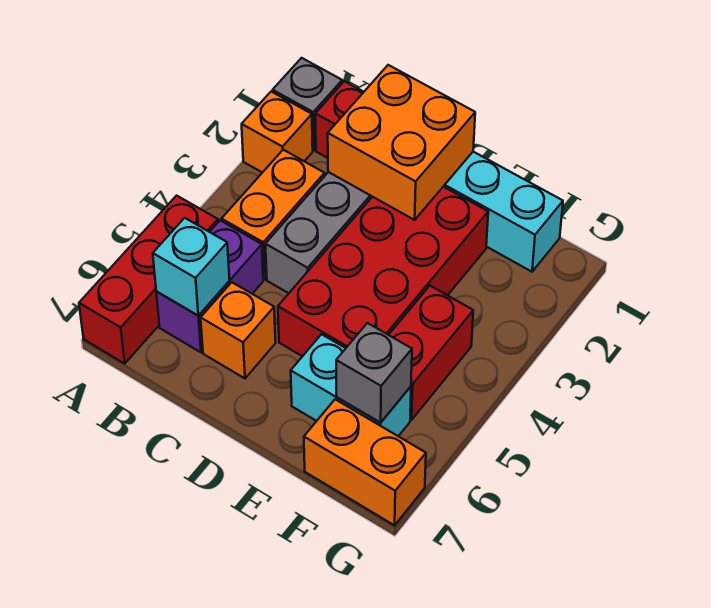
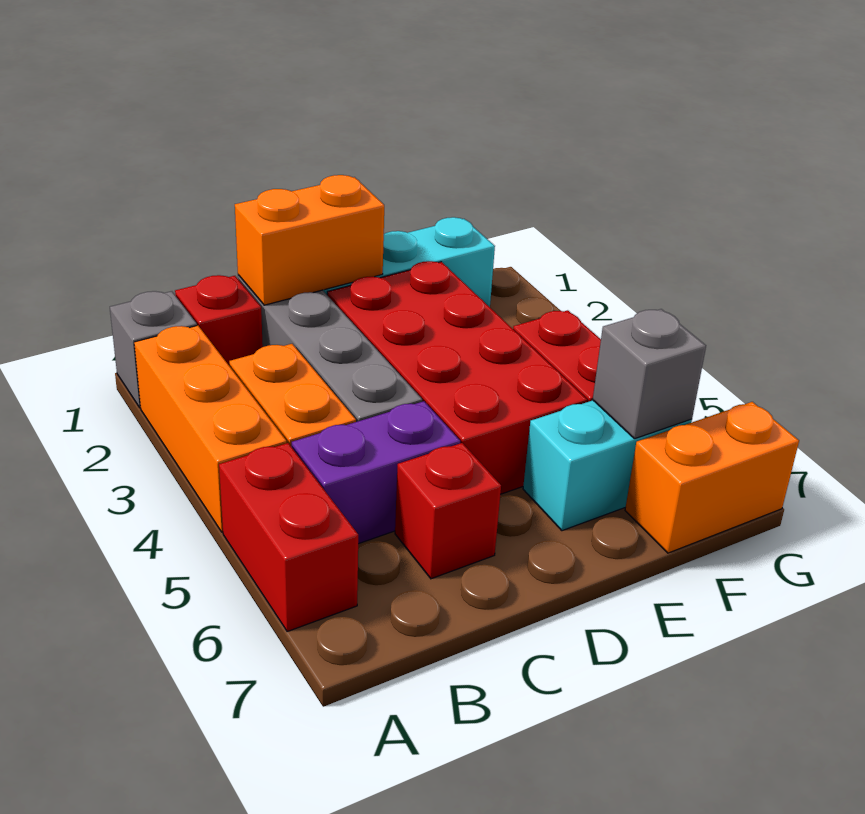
orange brick A2 level 1 -> orange brick A2:A4 level 1
red brick A5:A7 level 1 -> red brick A5:A6 level 1
purple brick B5:B6 level 1 -> purple brick B5:C5 level 1
cyan brick B6 level 2 -> none
orange brick C1:D2 level 2 -> orange brick C1:D1 level 2
orange brick C6 level 1 -> red brick C6 level 1

